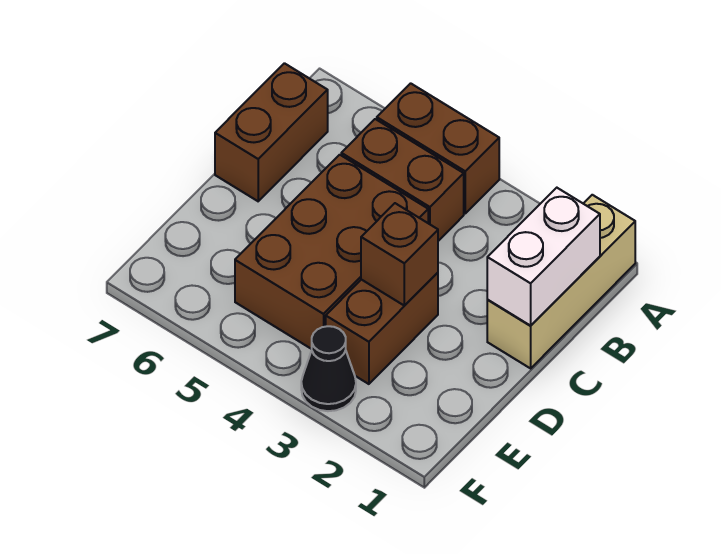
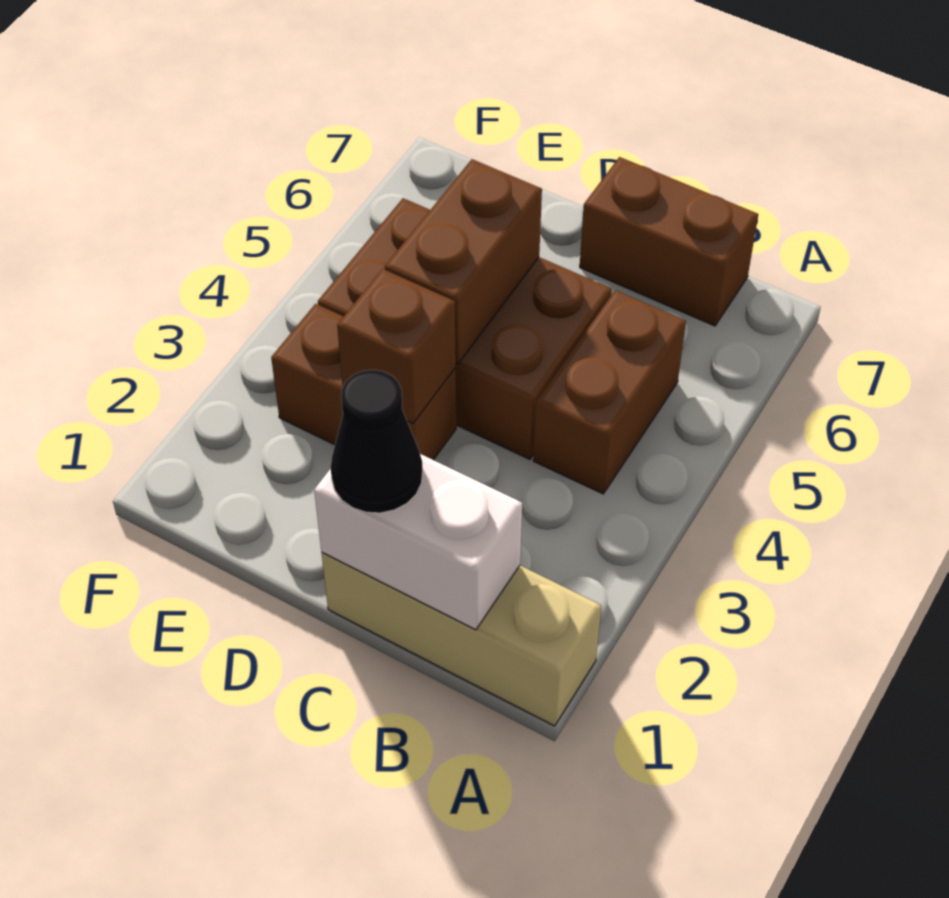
brown brick A4:A5 level 1 -> brown brick D4:D5 level 2
black cone F3 level 1 -> black cone C1 level 3

